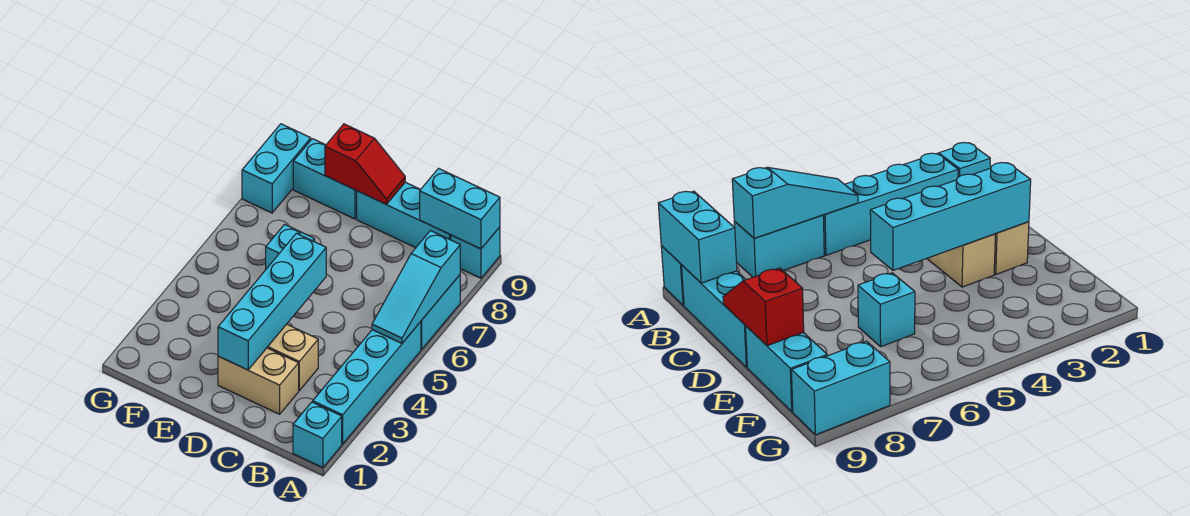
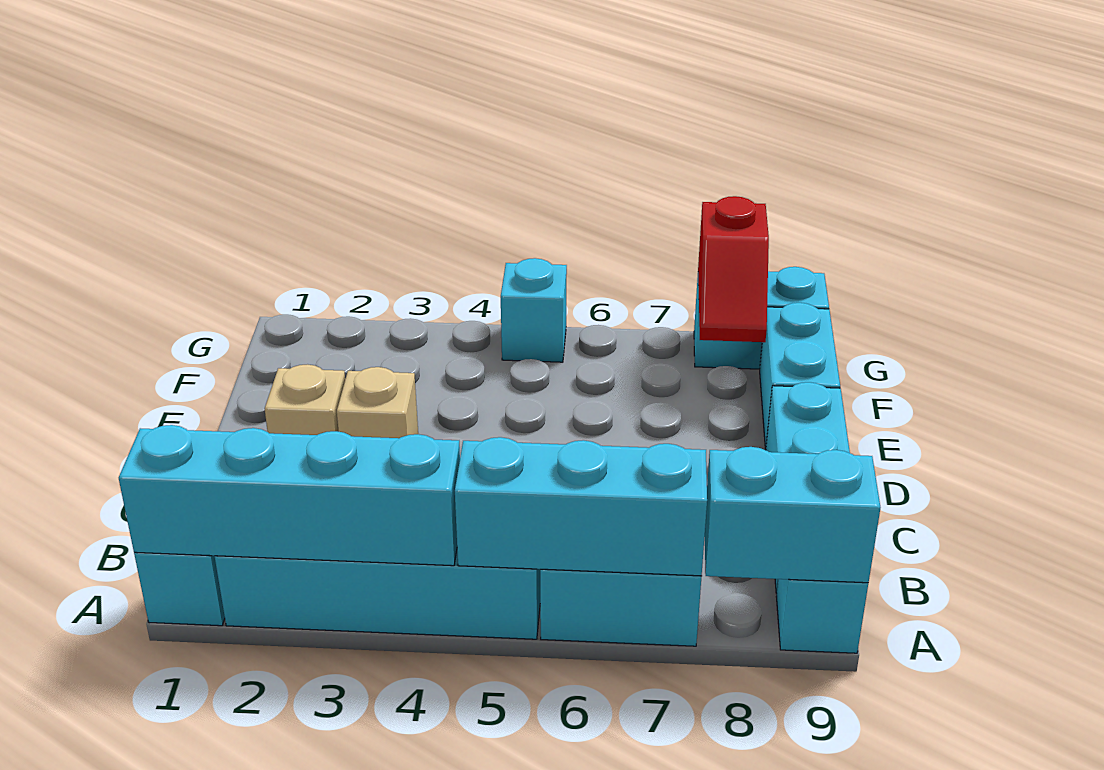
cyan slope A5:A7 level 2 top 7 -> cyan brick A5:A7 level 2
cyan brick A9:B9 level 2 -> cyan brick A8:A9 level 2
tan brick C2:D2 level 1 -> tan brick D2 level 1
tan brick C3:D3 level 1 -> tan brick D3 level 1
cyan brick D2:D5 level 2 -> cyan brick A1:A4 level 2
red slope D9:E9 level 2 top E -> red slope F8:G8 level 2 top G
cyan brick E6 level 1 -> cyan brick G5 level 1

